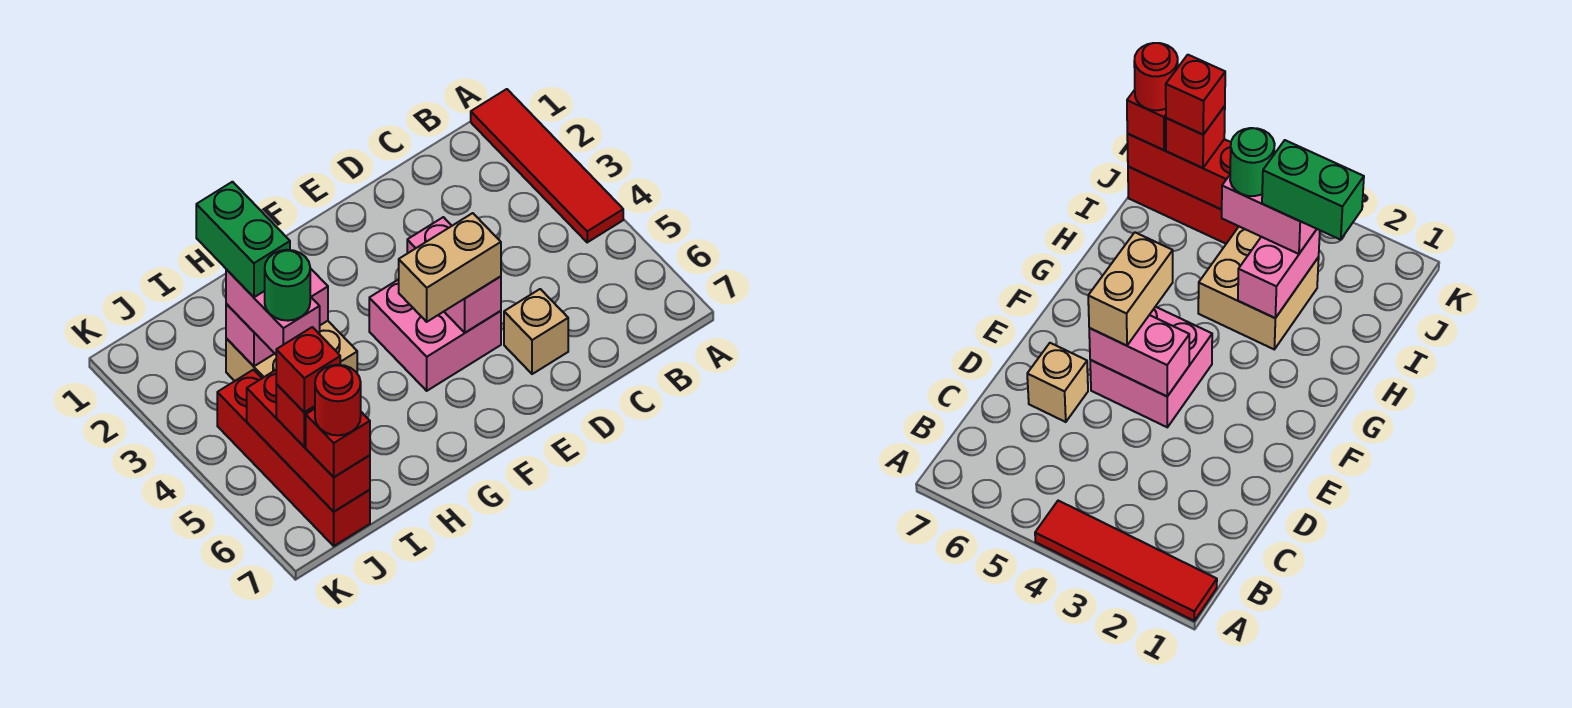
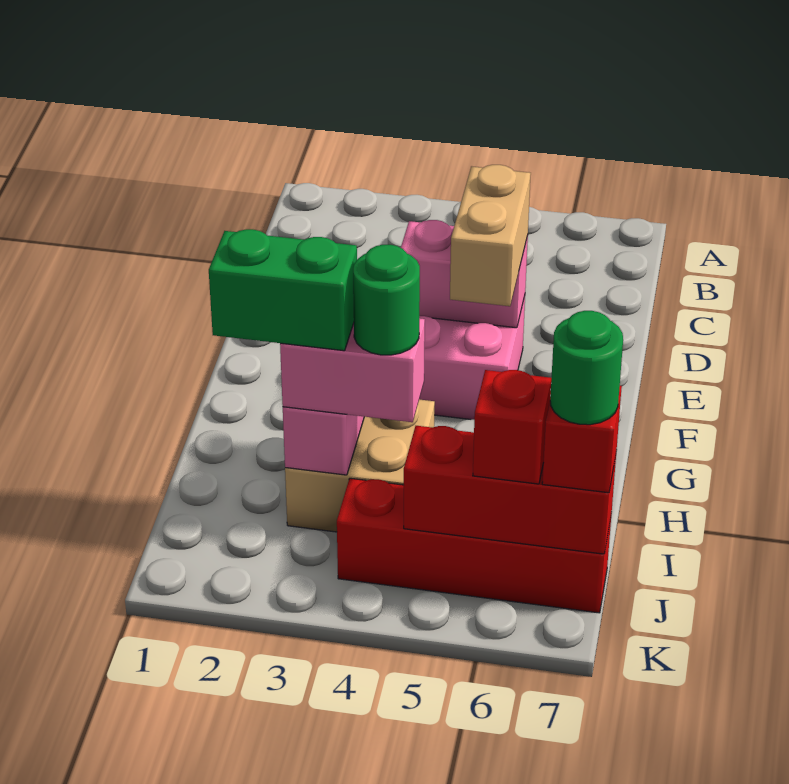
red tile A1:A4 level 1 -> none
tan brick D6 level 1 -> none
red brick J6 level 4 -> none
red round brick J7 level 4 -> green round brick J7 level 4

